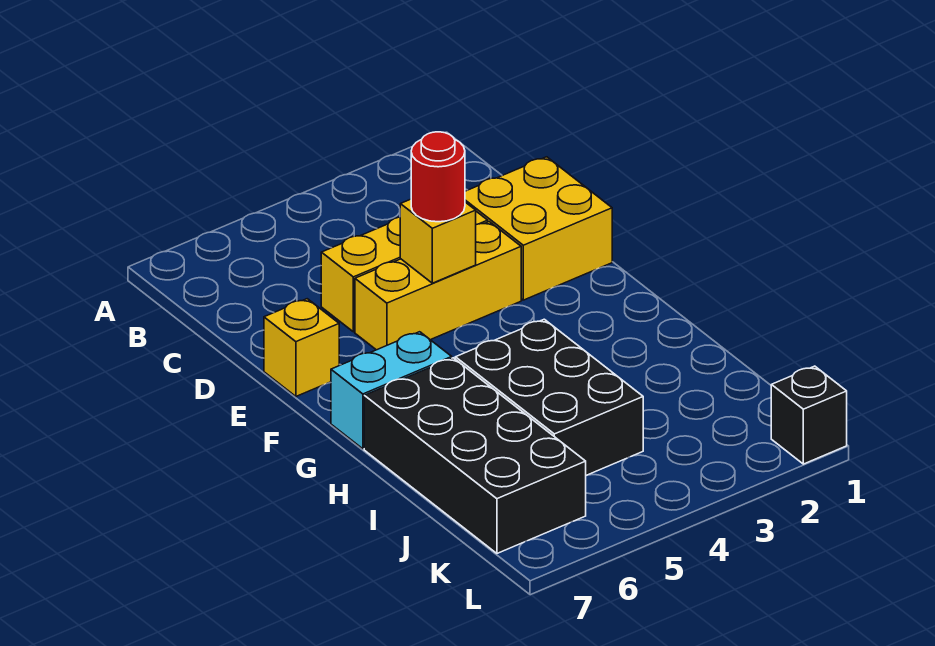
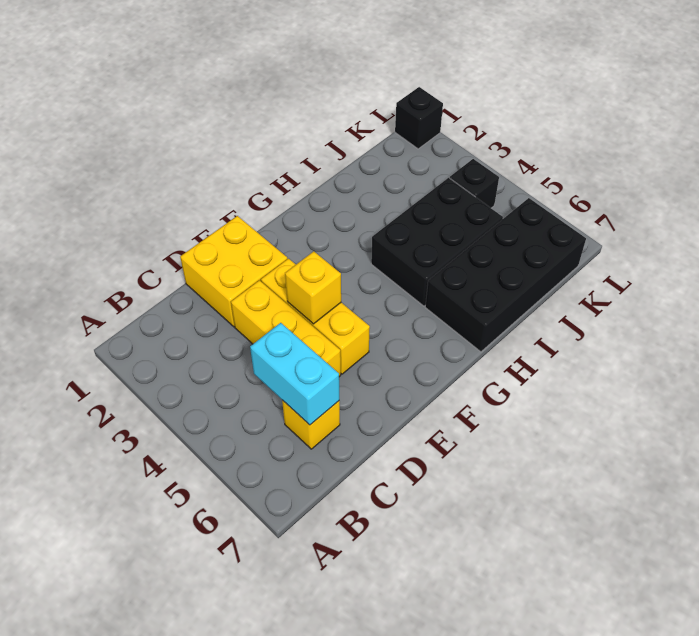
red round brick E4 level 3 -> none
yellow brick E7 level 1 -> yellow brick C6 level 1
cyan brick G6:G7 level 1 -> cyan brick C5:C6 level 2
none -> black brick K4 level 1

